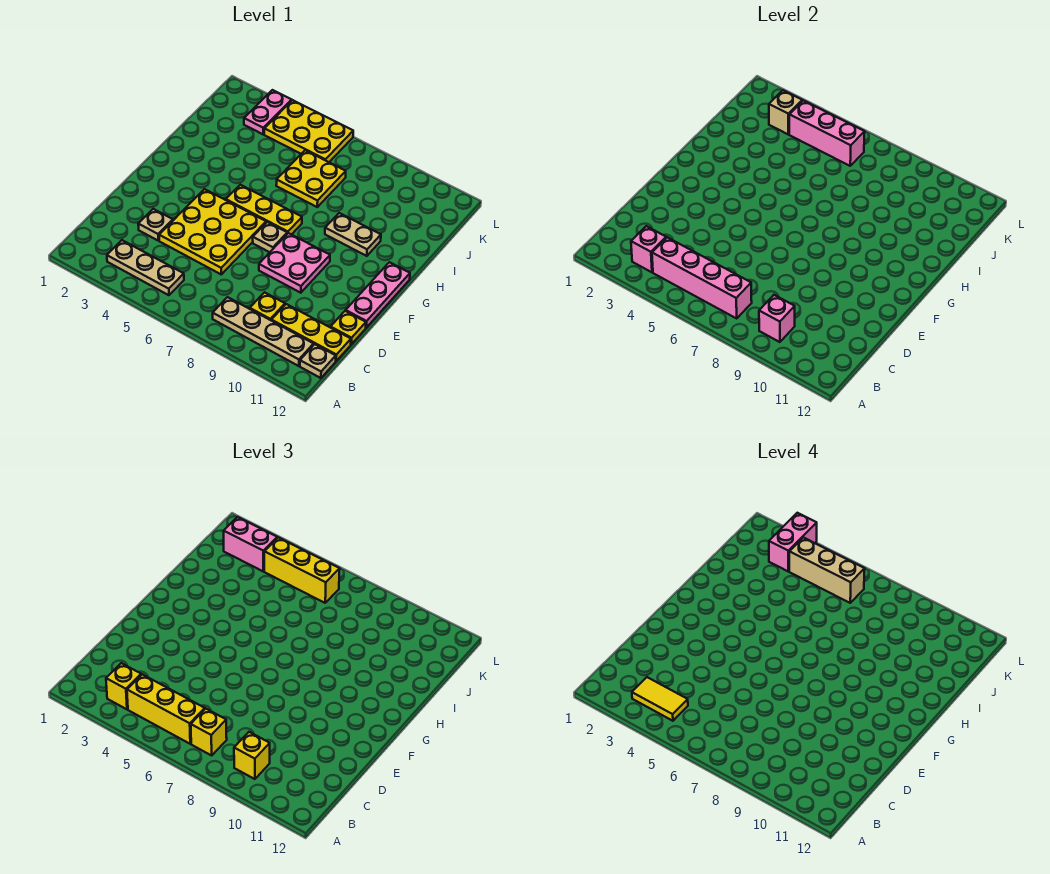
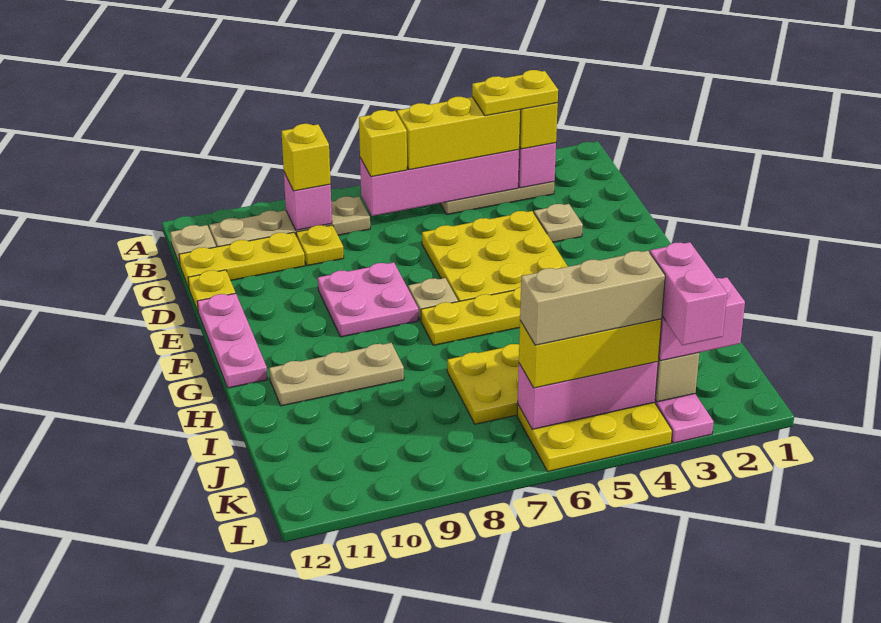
yellow tile B3:B4 level 4 -> yellow plate B3:B4 level 4
tan plate H9:H10 level 1 -> tan plate H9:H11 level 1

